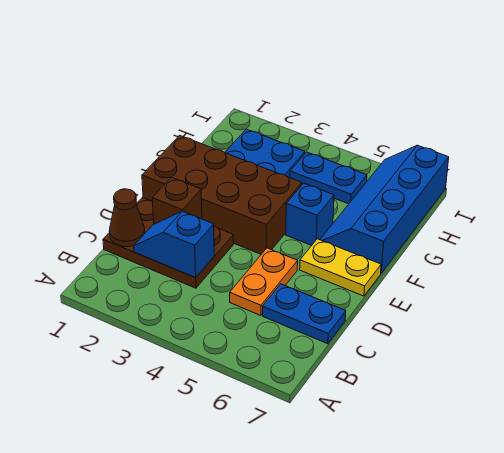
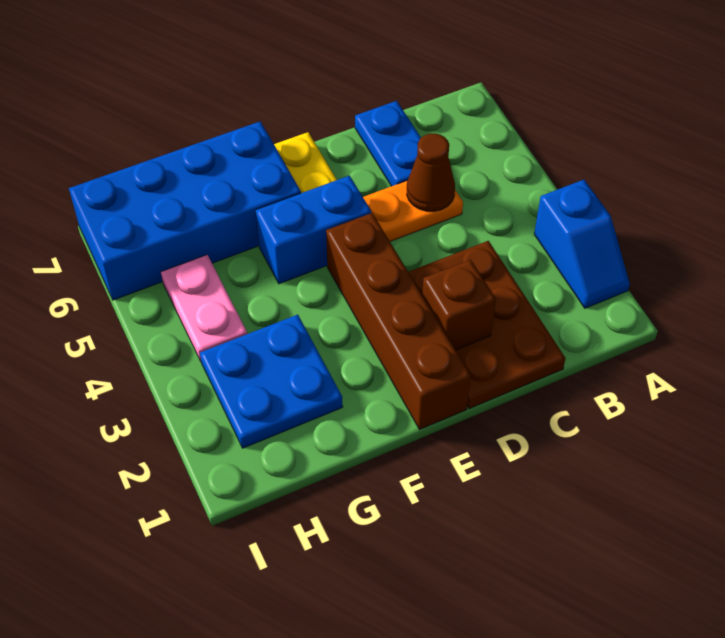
brown cone C1 level 2 -> brown cone C5 level 2
blue slope C2:C3 level 2 top 3 -> blue slope A2:A3 level 1 top 3
brown brick E1:F4 level 1 -> brown brick E1:E4 level 1
blue brick F5 level 1 -> blue brick E5:F5 level 1
blue slope F6:I7 level 1 top 7 -> blue brick F6:I7 level 1
blue plate H4:H5 level 1 -> pink plate H4:H5 level 1

